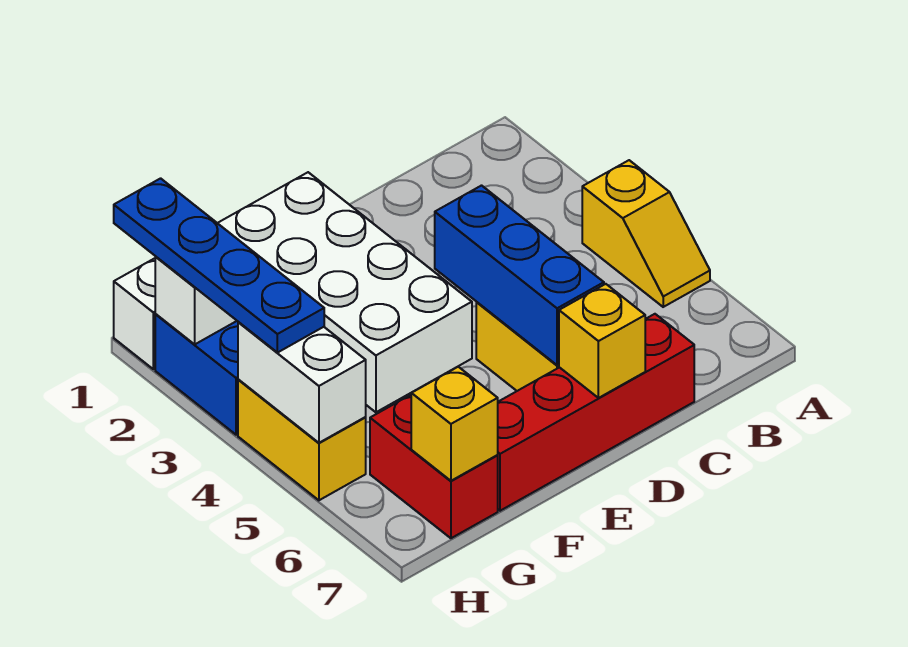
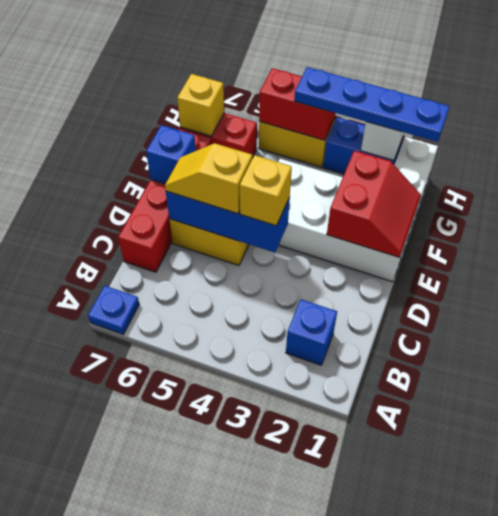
yellow slope A4:A5 level 1 top 4 -> yellow slope D5:D6 level 3 top 5
none -> blue plate A7 level 1
none -> blue brick B2 level 1
yellow brick D7 level 2 -> yellow brick D4 level 3
none -> red slope E1:F2 level 2 top 2
none -> blue brick E7 level 2
white brick H4:H5 level 2 -> red brick H4:H5 level 2

